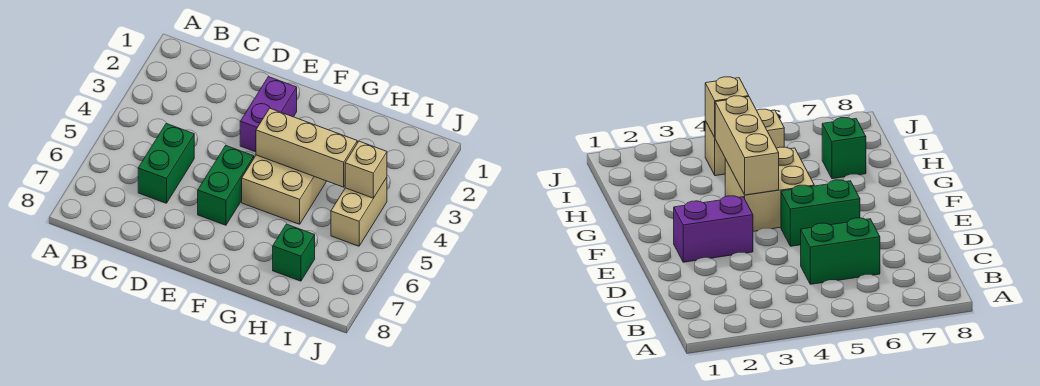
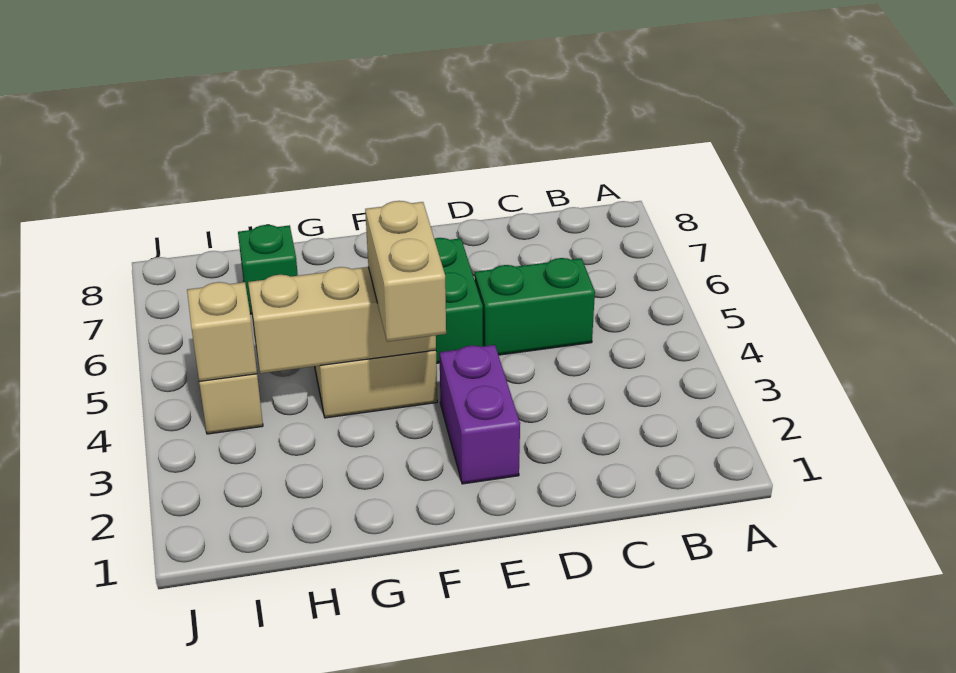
green brick C5:C6 level 1 -> green brick C5:D5 level 1
none -> tan brick F3:F4 level 3

